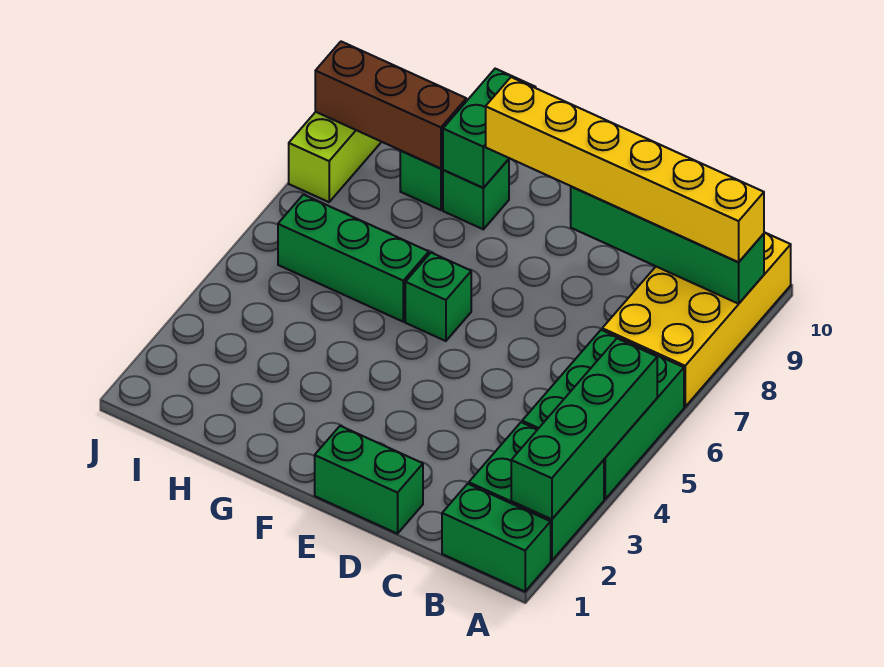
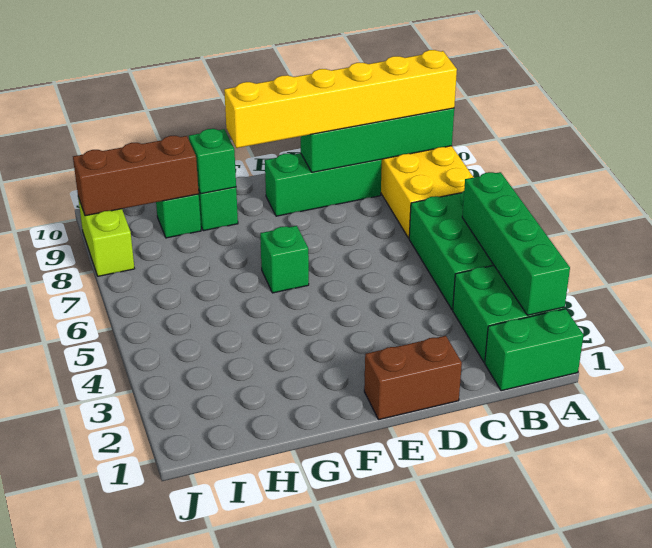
green brick D1:E1 level 1 -> brown brick D1:E1 level 1
green brick G6:I6 level 1 -> green brick C9:E9 level 1
green brick G9:G10 level 2 -> green brick G9 level 2

